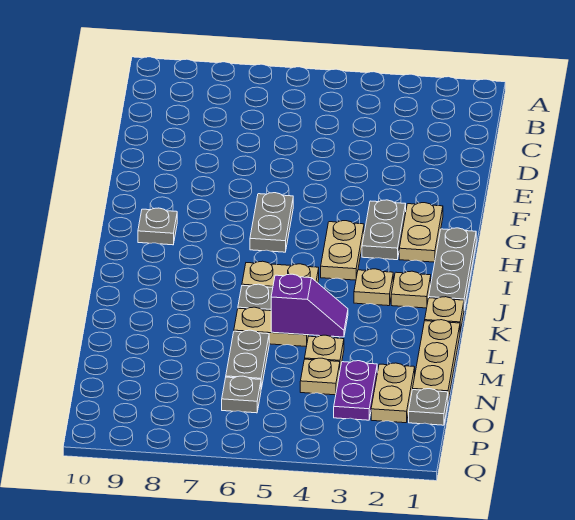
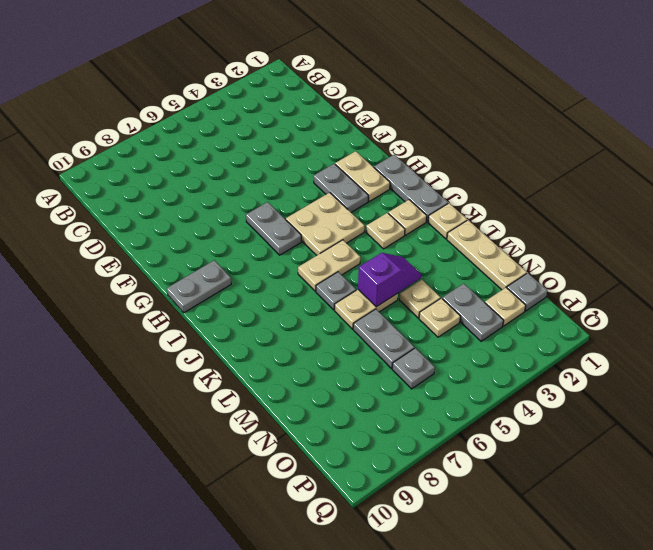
tan plate H4:I4 level 1 -> tan plate H4:I5 level 1
grey plate H9 level 1 -> grey plate H9:H10 level 1
tan plate N2:O2 level 1 -> tan plate O2 level 1
purple plate N3:O3 level 1 -> grey plate N3:O3 level 1

